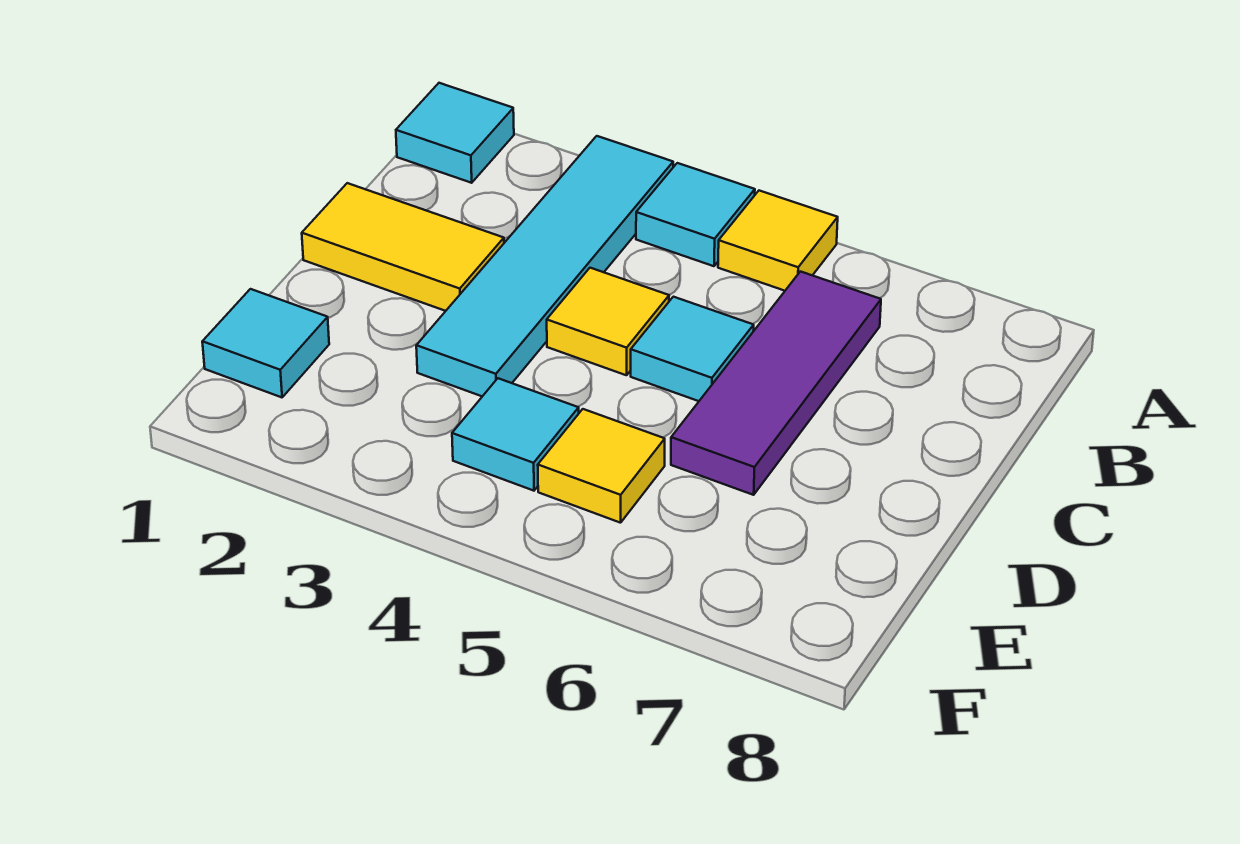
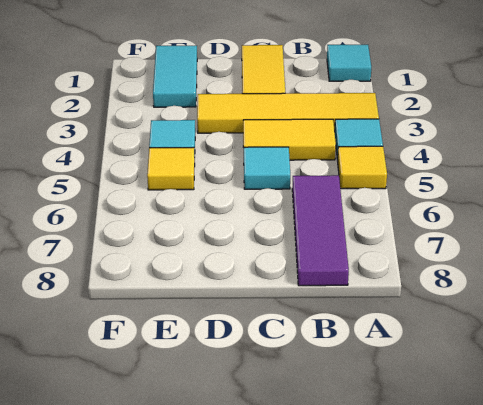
cyan tile A3:D3 level 1 -> yellow tile A3:D3 level 1
purple tile B6:D6 level 1 -> purple tile B6:B8 level 1
yellow tile C4 level 1 -> yellow tile B4:C4 level 1
cyan tile E1 level 1 -> cyan tile E1:E2 level 1

